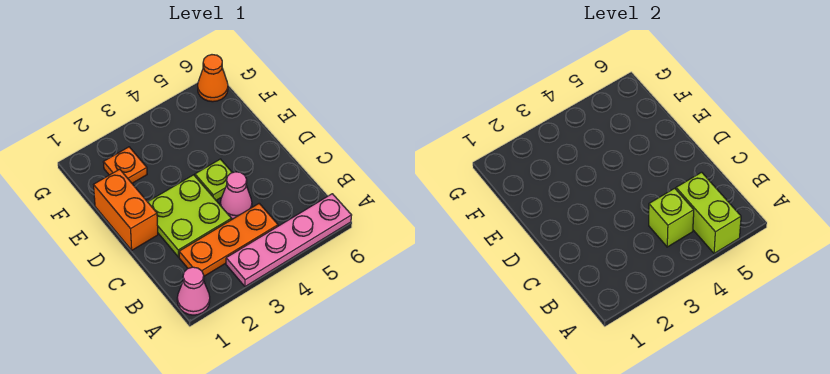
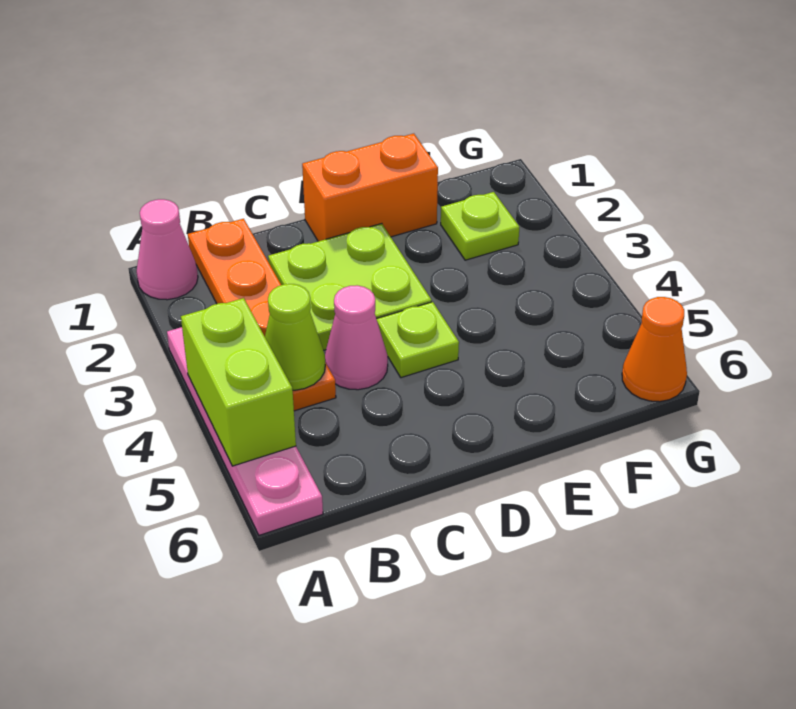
lime brick A5:B5 level 2 -> lime brick A4:A5 level 2
orange plate B2:B4 level 1 -> orange plate B1:B4 level 1
lime brick B4 level 2 -> lime cone B4 level 2
orange plate F2 level 1 -> lime plate F2 level 1

